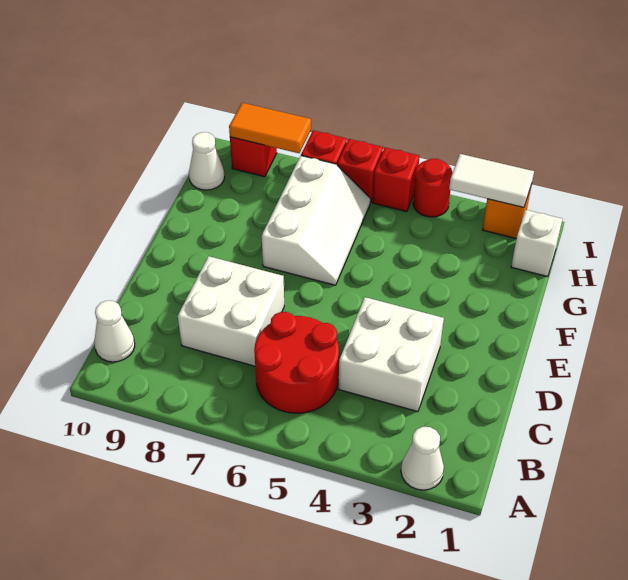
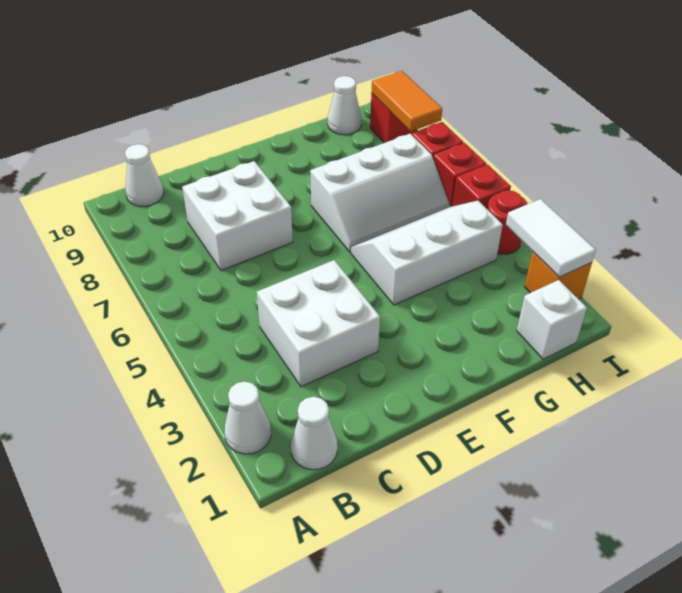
none -> white cone B1 level 1
red round brick B5:C6 level 1 -> none
none -> white slope F4:H5 level 1 top 4

